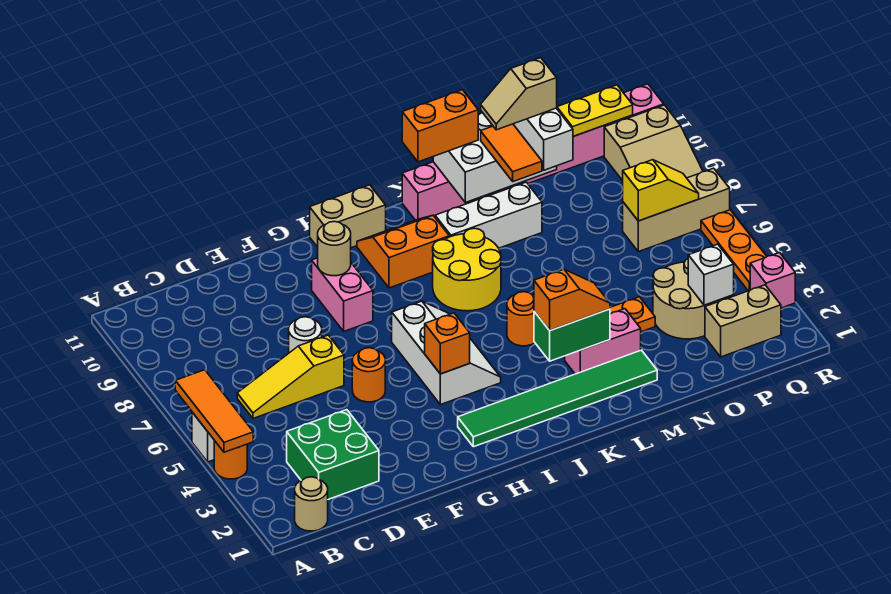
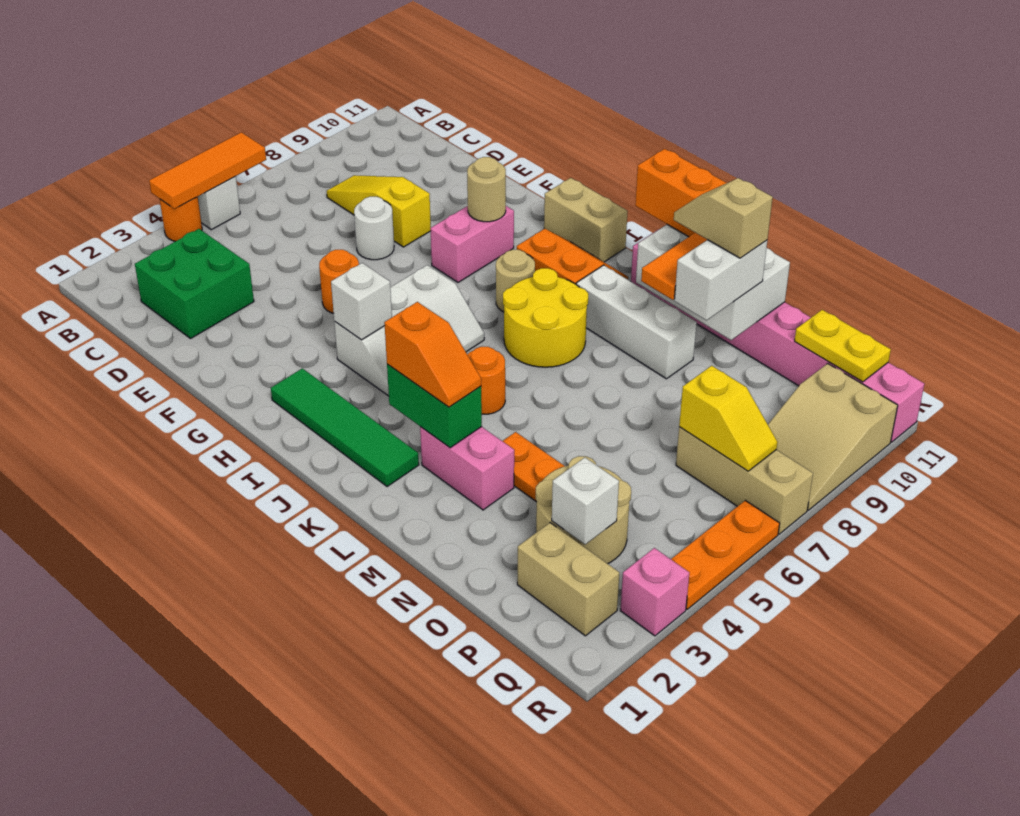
tan round brick B1 level 1 -> tan round brick I8 level 1
yellow slope C6:E6 level 1 top E -> yellow slope C8:E8 level 1 top E
green tile H2:M2 level 1 -> green tile H2:K2 level 1
orange brick H4 level 2 -> white brick H4 level 2

